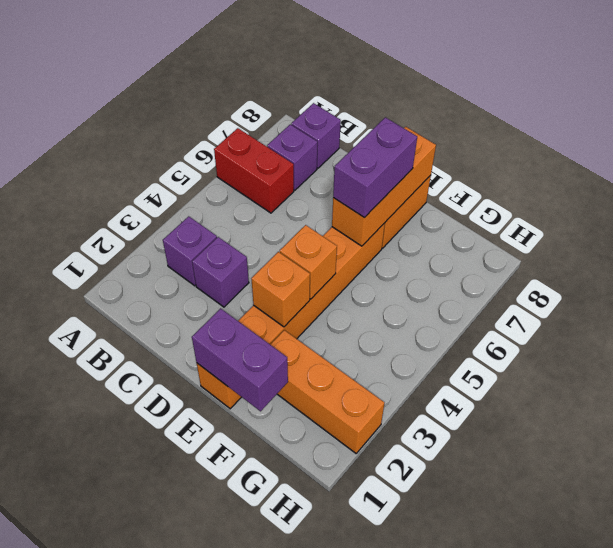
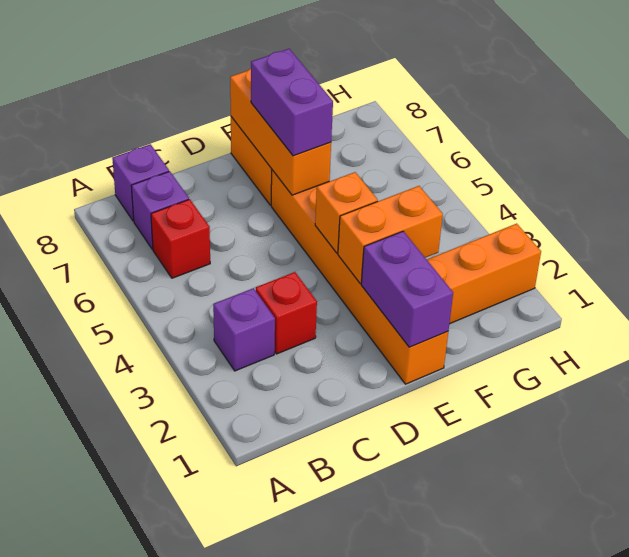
red brick A6:B6 level 1 -> red brick B6 level 1
purple brick C3 level 1 -> red brick C3 level 1
purple brick E1:F1 level 2 -> purple brick E1:E2 level 2
orange brick E3 level 2 -> orange brick E3:F3 level 2

